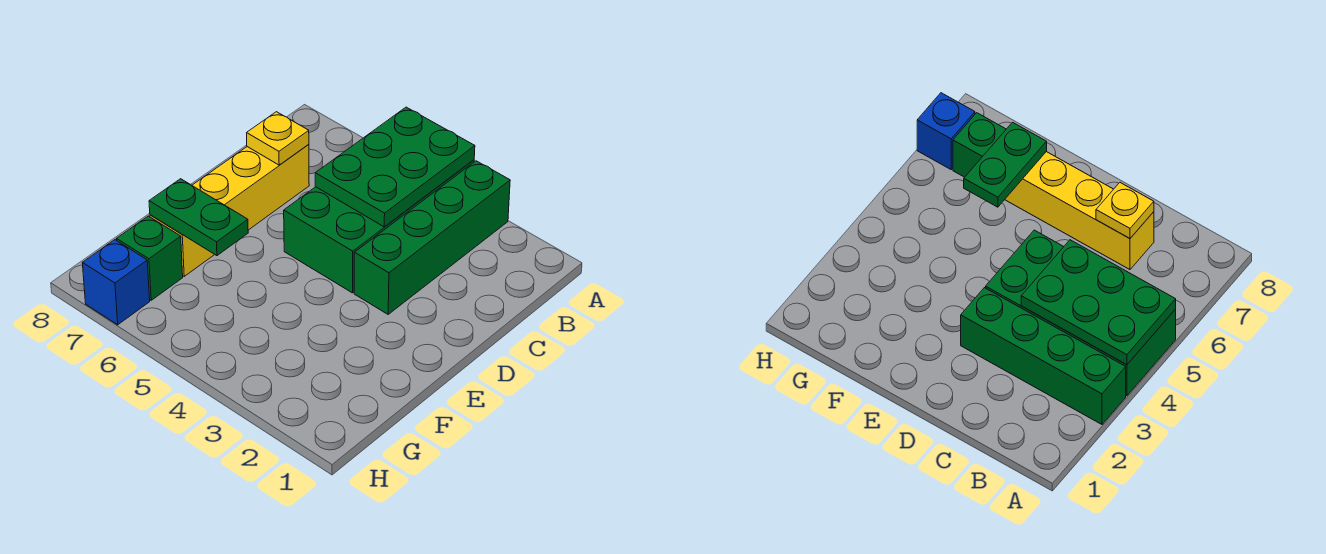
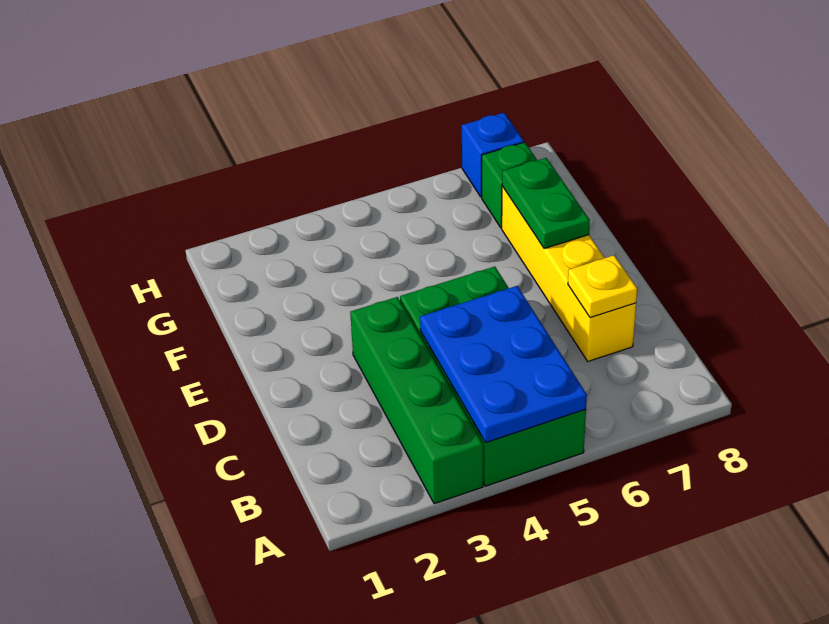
green plate A4:C5 level 2 -> blue plate A4:C5 level 2
green plate F6:F7 level 2 -> green plate E7:F7 level 2

